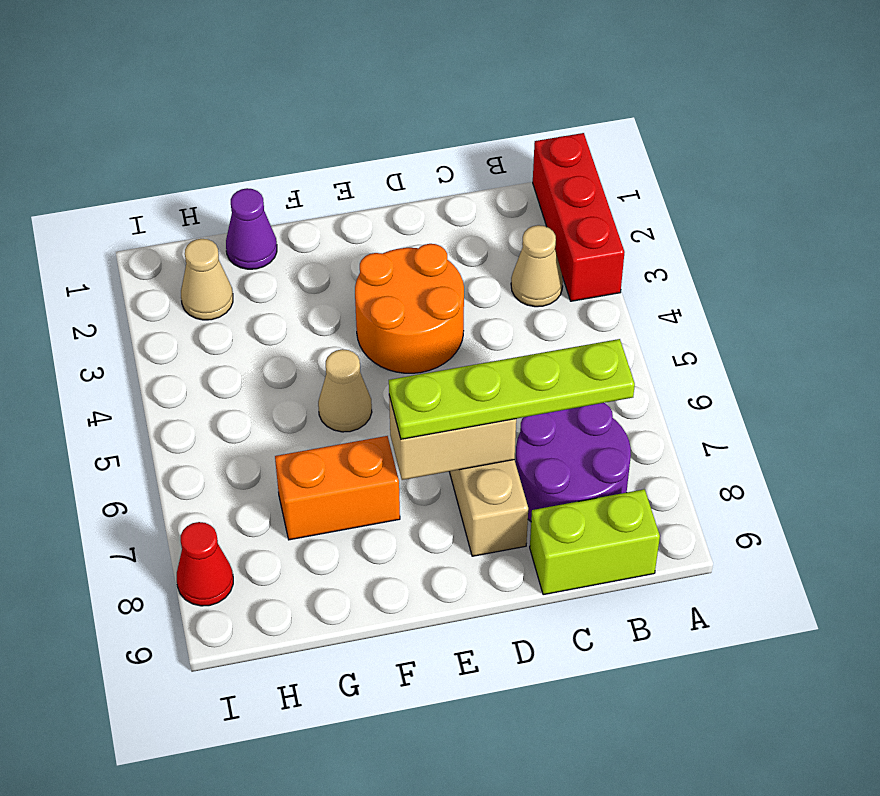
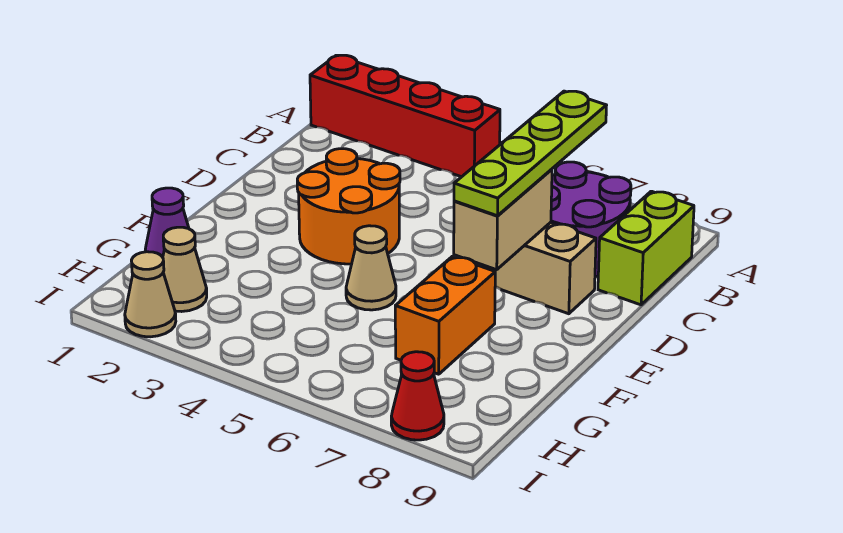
red brick A1:A3 level 1 -> red brick A1:A4 level 1
tan cone B3 level 1 -> tan cone I2 level 1

